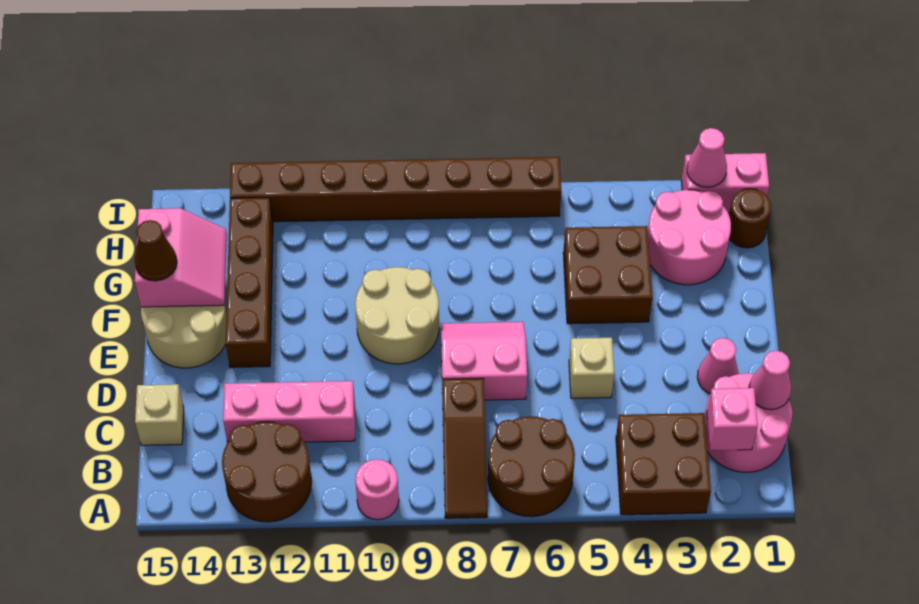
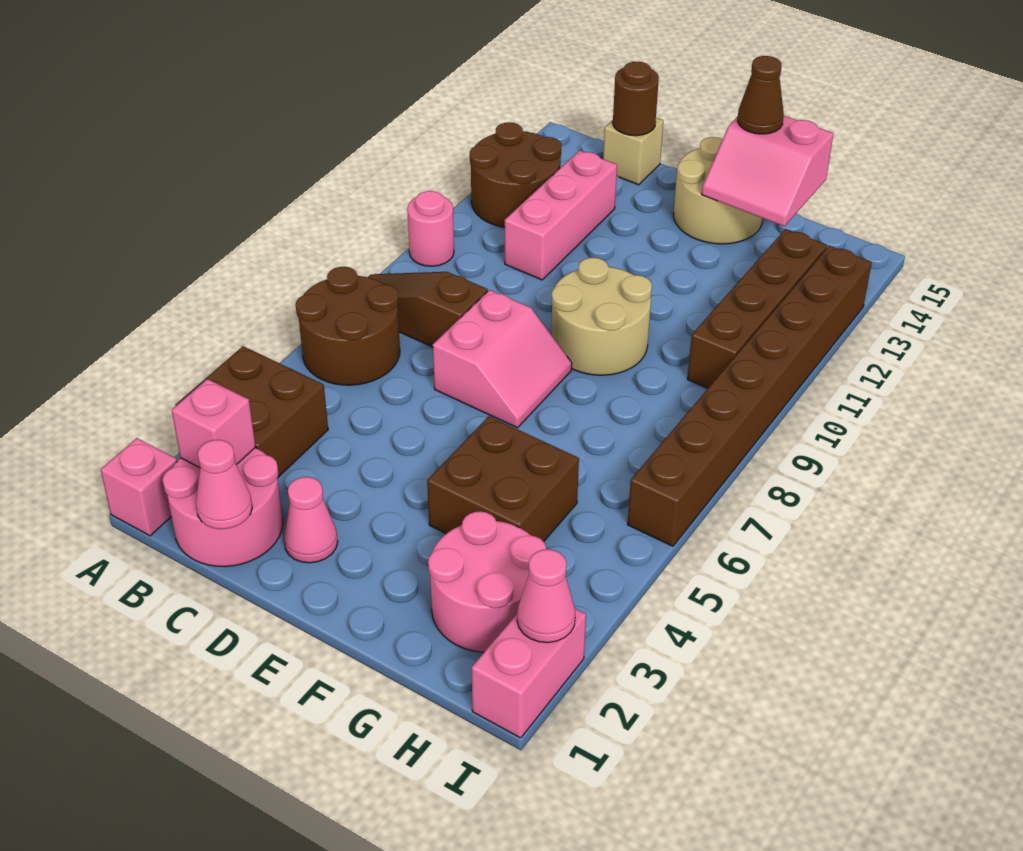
none -> pink brick A1 level 1
tan brick D5 level 1 -> none
brown brick E13:H13 level 1 -> brown brick H10:H13 level 1
brown round brick H1 level 1 -> brown round brick C15 level 2

